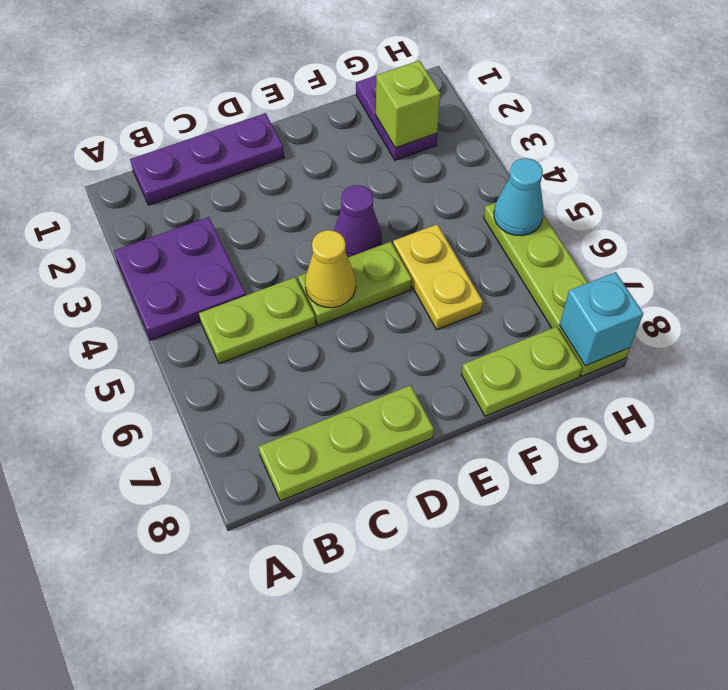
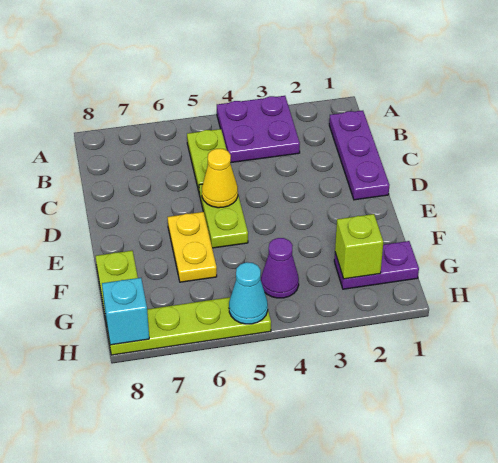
lime plate B8:D8 level 1 -> none
purple cone E4 level 1 -> purple cone G4 level 1
yellow plate F5:F6 level 1 -> yellow plate E6:F6 level 1

